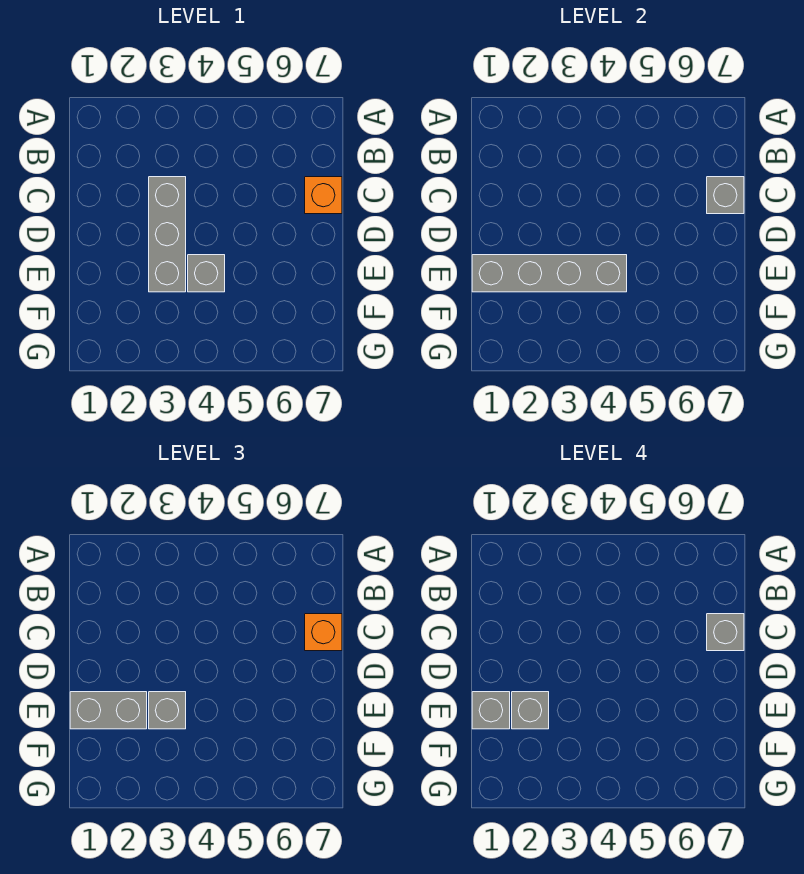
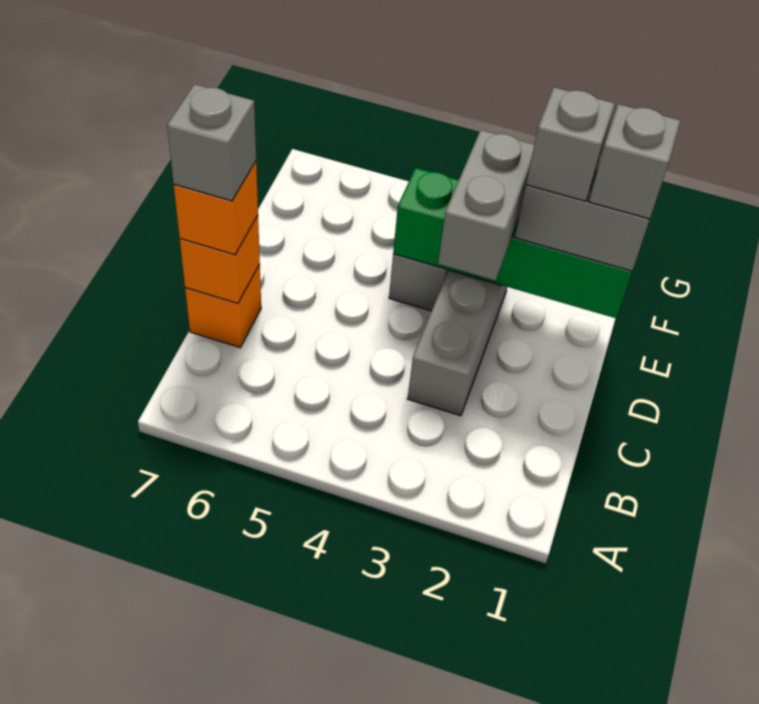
grey brick C7 level 2 -> orange brick C7 level 2
grey brick E1:E4 level 2 -> green brick E1:E4 level 2
grey brick E3 level 3 -> grey brick D3:E3 level 3

